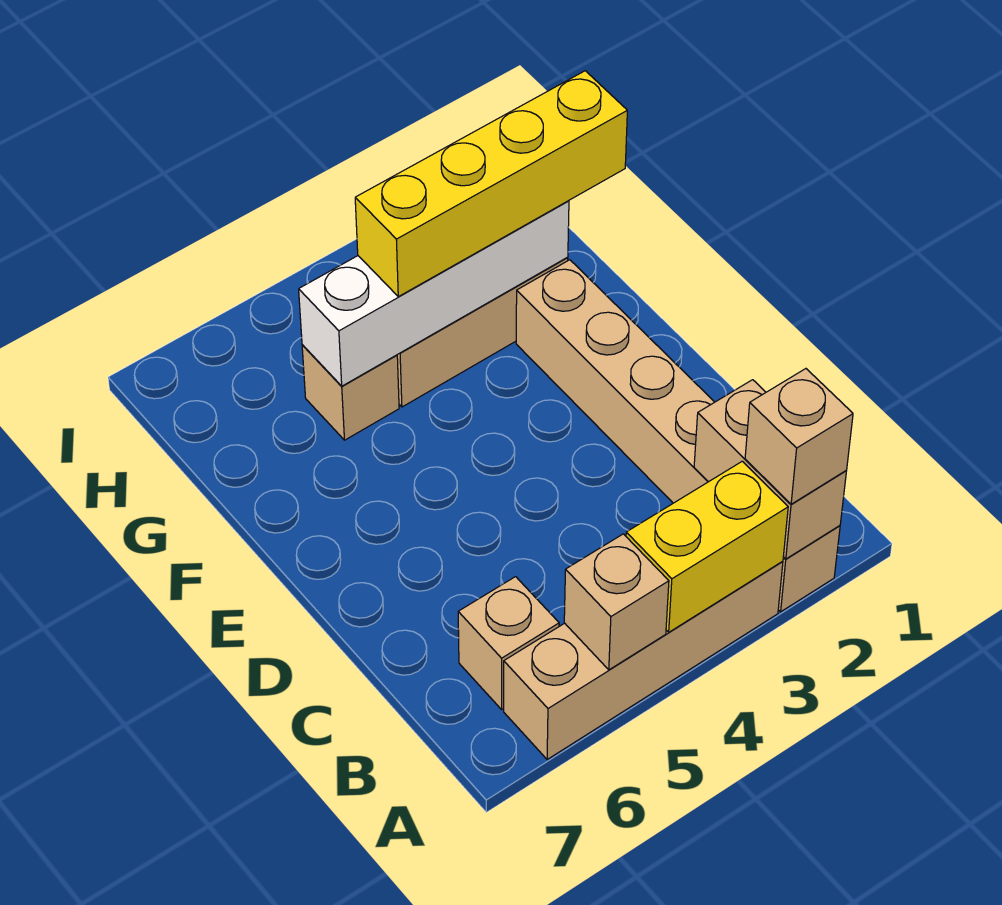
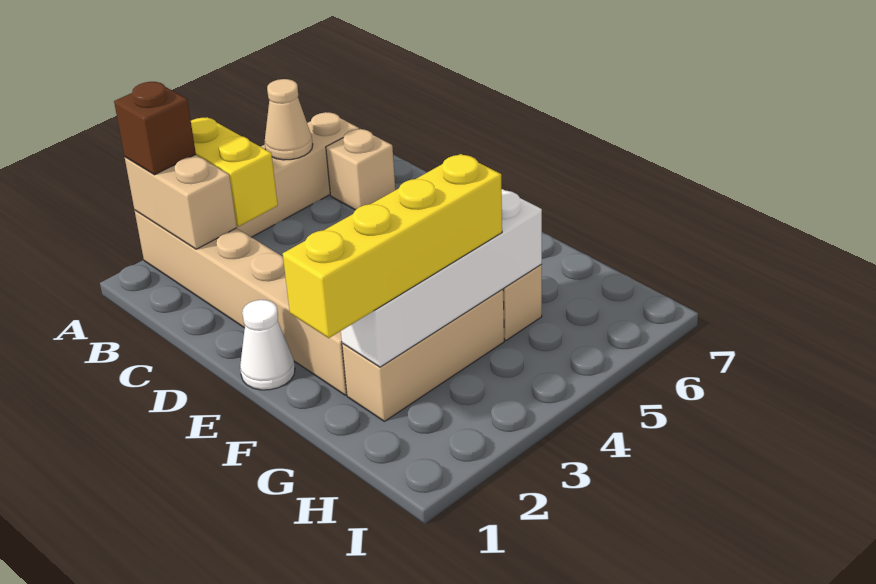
tan brick A2 level 3 -> brown brick A2 level 3
yellow brick A3:A4 level 2 -> yellow brick A3:B3 level 2
tan brick A5 level 2 -> tan cone A5 level 2
none -> white cone E1 level 1

